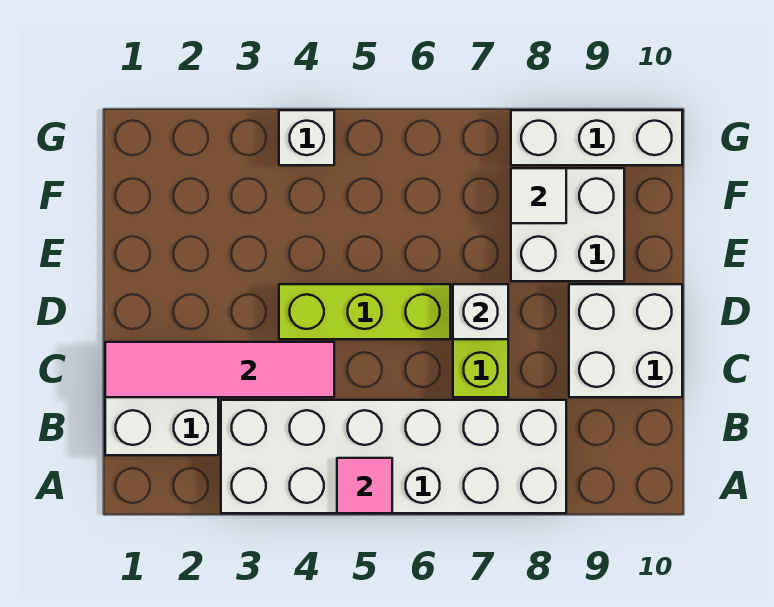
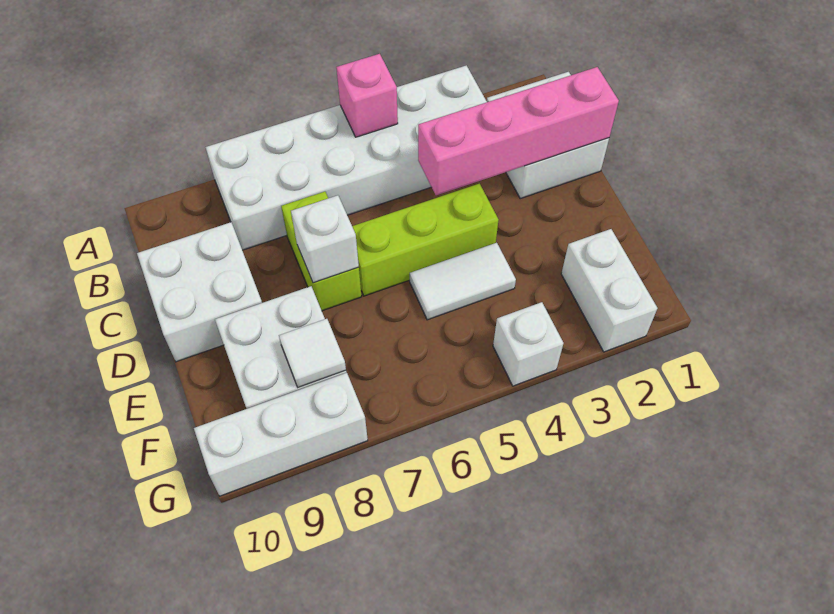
pink tile A5 level 2 -> pink brick A5 level 2
pink tile C1:C4 level 2 -> pink brick C1:C4 level 2
none -> white tile E4:E5 level 1
none -> white brick F2:G2 level 1

